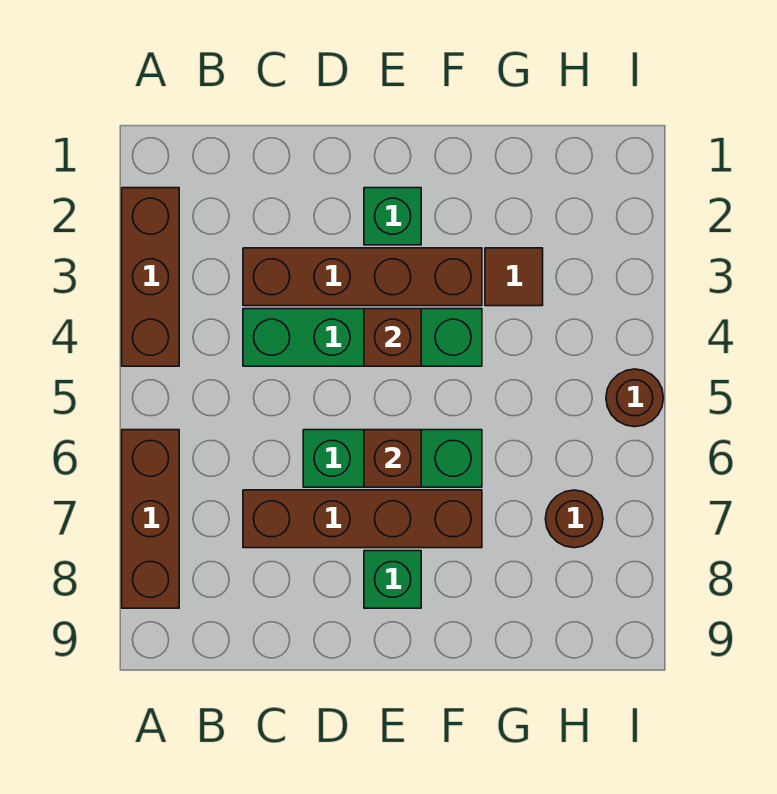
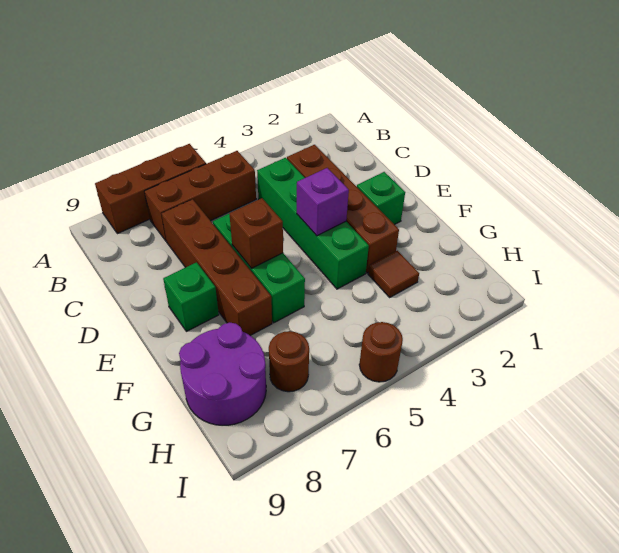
brown brick A2:A4 level 1 -> brown brick B5:B7 level 1
brown brick E4 level 2 -> purple brick E4 level 2
none -> purple round brick G8:H9 level 1

